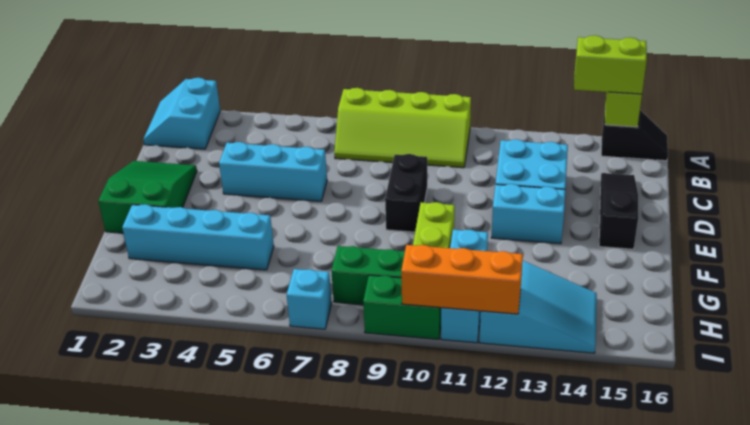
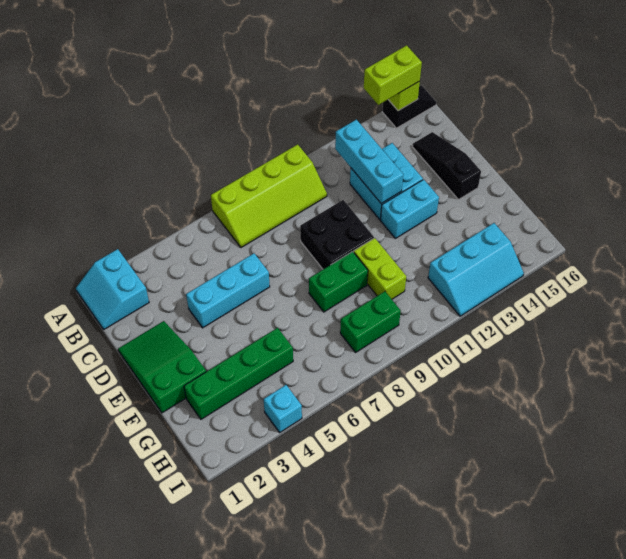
black brick D9:E9 level 1 -> black brick D9:E10 level 1
cyan brick G2:G5 level 1 -> green brick G2:G5 level 1
cyan brick G11:I11 level 1 -> cyan brick B12:D12 level 2
cyan slope H12:I14 level 1 top 12 -> cyan slope H12:I14 level 1 top H
cyan brick I7 level 1 -> cyan brick I4 level 1
green brick I9:I10 level 1 -> green brick F8:F9 level 1
orange brick I10:I12 level 2 -> none

